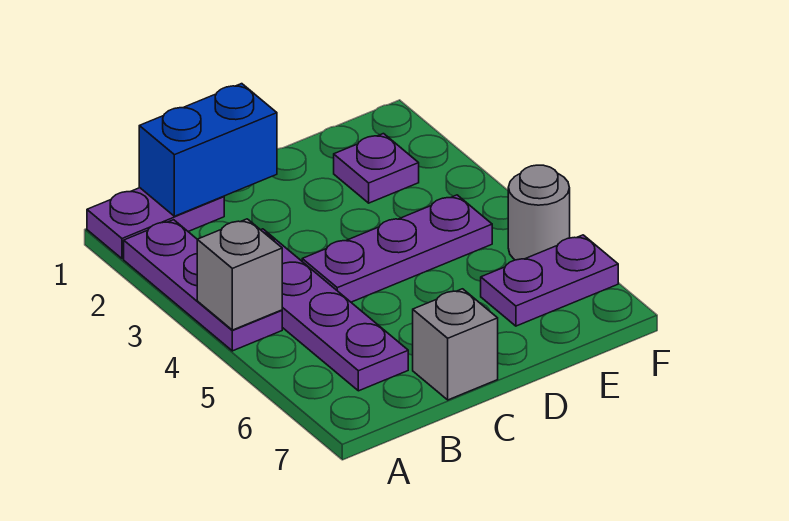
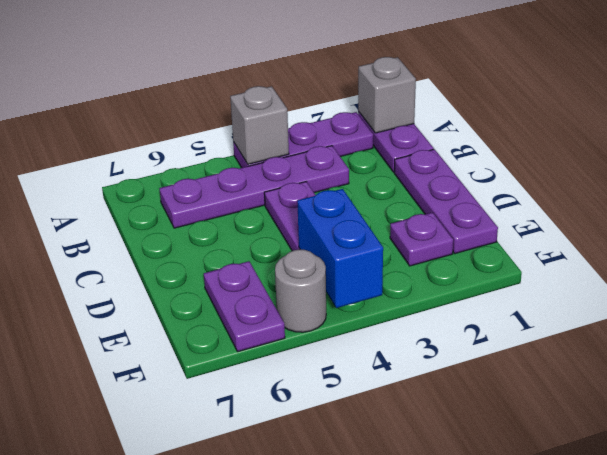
blue brick B1:C1 level 2 -> blue brick E4:F4 level 2
none -> purple plate C1:E1 level 1
grey brick C7 level 1 -> grey brick A1 level 2

